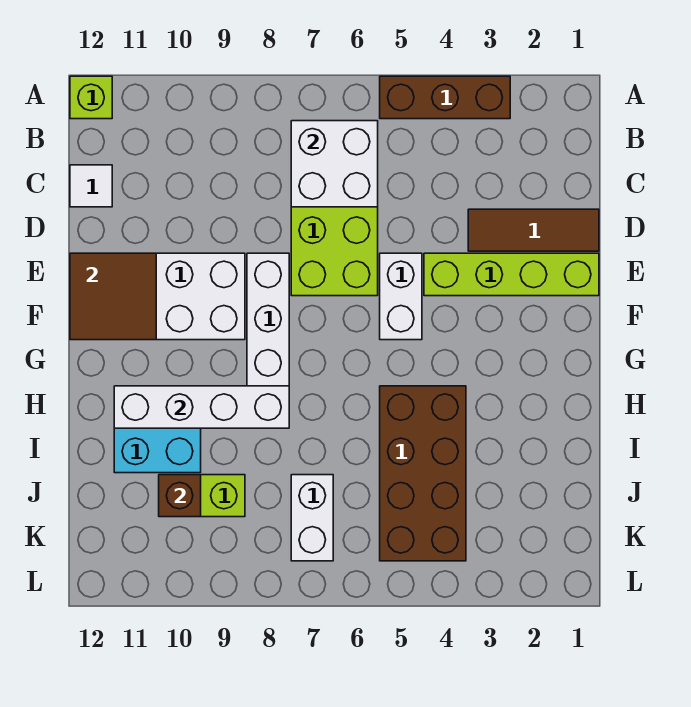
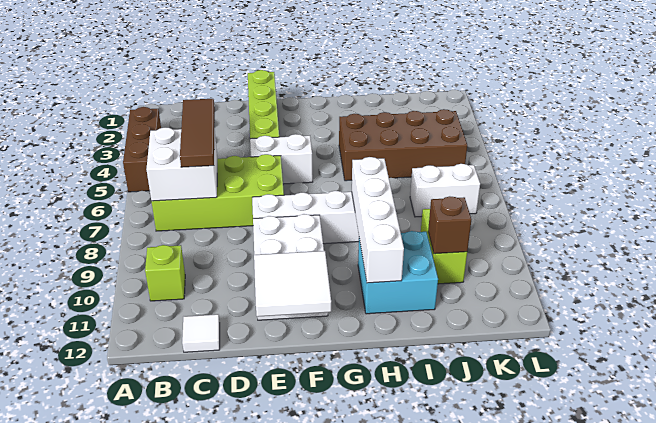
lime brick A12 level 1 -> lime brick B10 level 1
brown tile D1:D3 level 1 -> brown tile C5:C7 level 3
brown tile E11:F12 level 2 -> white tile E11:F12 level 2

